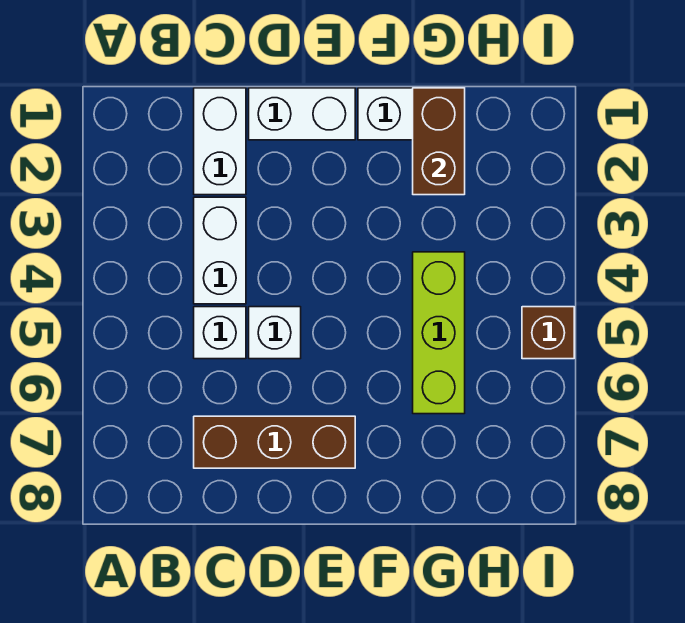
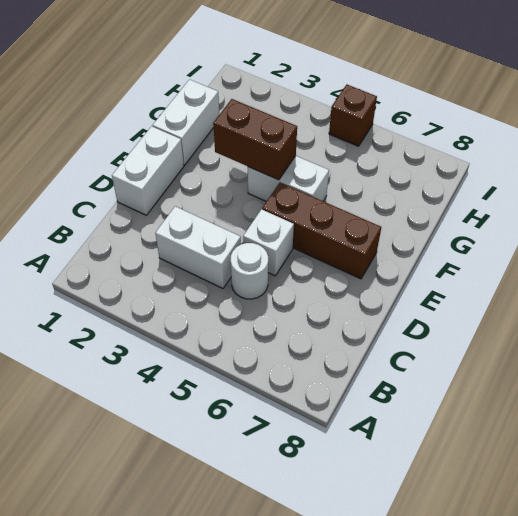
white brick C1:C2 level 1 -> white brick F4:F5 level 1
white brick C5 level 1 -> white round brick C5 level 1
brown brick C7:E7 level 1 -> brown brick E5:E7 level 1
brown brick G1:G2 level 2 -> brown brick F3:F4 level 2
lime brick G4:G6 level 1 -> none

